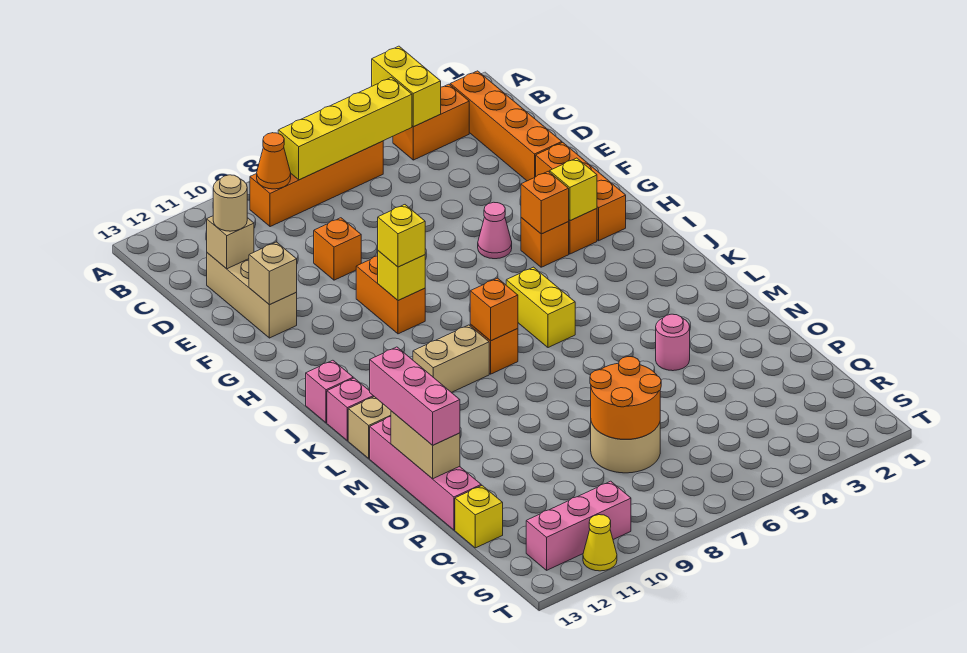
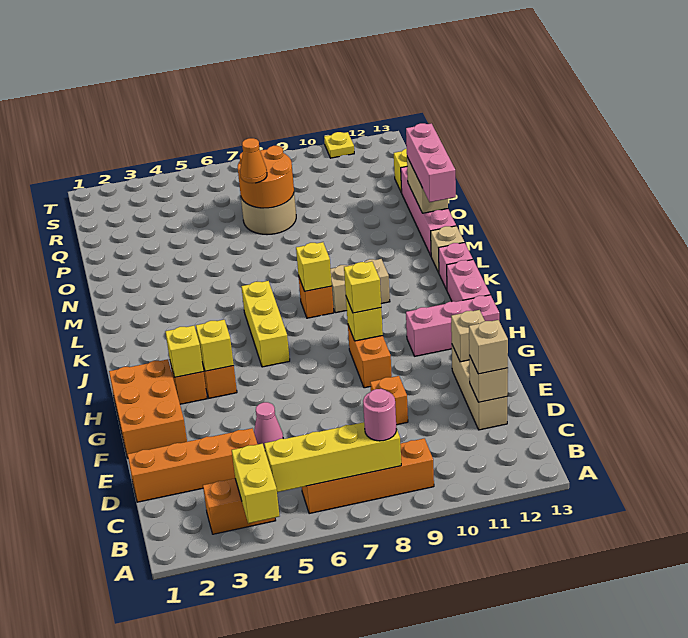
orange brick B2:E2 level 1 -> orange brick D1:D4 level 1
orange cone B9 level 2 -> orange cone P7 level 3
tan round brick D12 level 3 -> tan brick D12 level 3
orange brick F2:H2 level 1 -> orange brick F1:H2 level 1
pink cone G5 level 1 -> pink cone E5 level 1
orange brick H4 level 2 -> yellow brick H4 level 2
yellow brick J6:K6 level 1 -> yellow brick I6:K6 level 1
pink brick J13 level 1 -> pink brick I13:J13 level 1
orange brick K8 level 2 -> yellow brick K8 level 2
pink round brick N4 level 1 -> pink round brick B8 level 3
pink brick S10:S12 level 1 -> pink brick H11:H13 level 1
yellow cone T11 level 1 -> yellow plate T11 level 1

